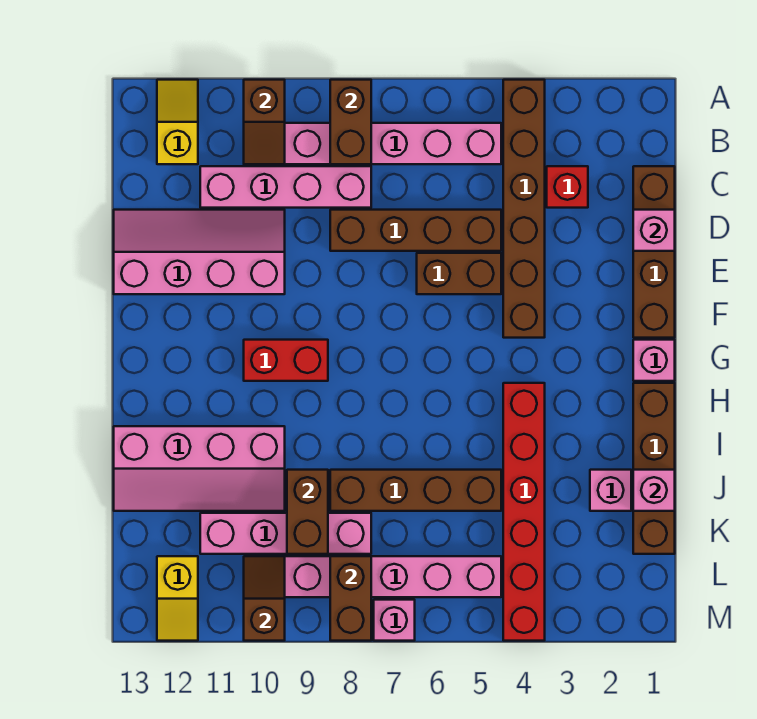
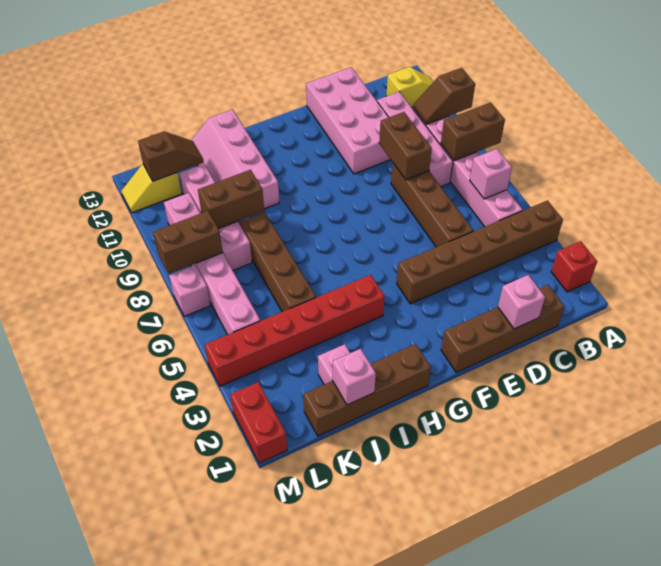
red brick C3 level 1 -> red brick A2 level 1
pink slope D10:E13 level 1 top E -> pink brick D10:E13 level 1
brown brick E5:E6 level 1 -> brown brick D8:D9 level 2
pink brick G1 level 1 -> pink brick B6 level 2
red brick G9:G10 level 1 -> red brick M1:M2 level 1
brown slope L10:M10 level 2 top M -> brown slope K12:L12 level 2 top L

